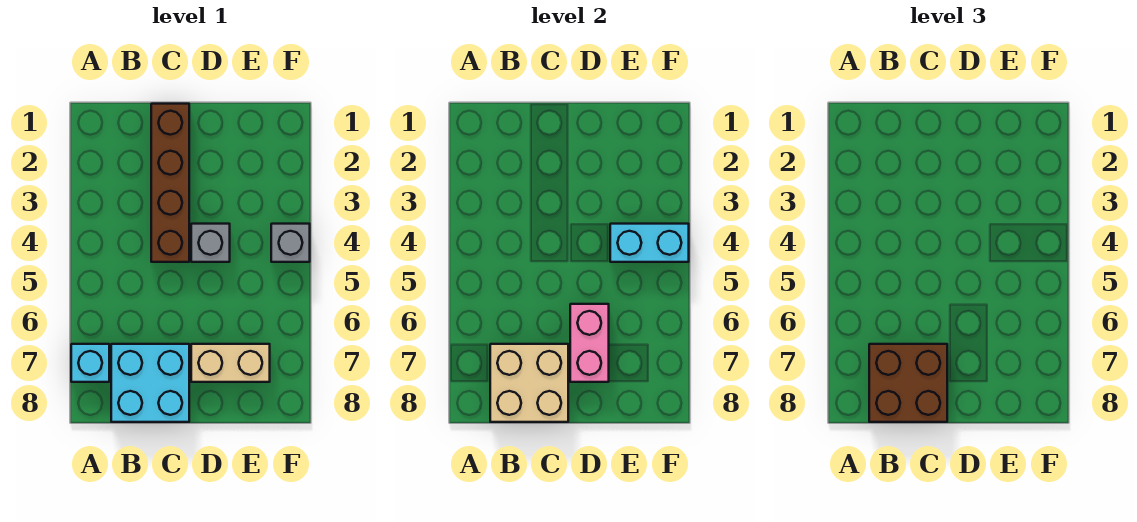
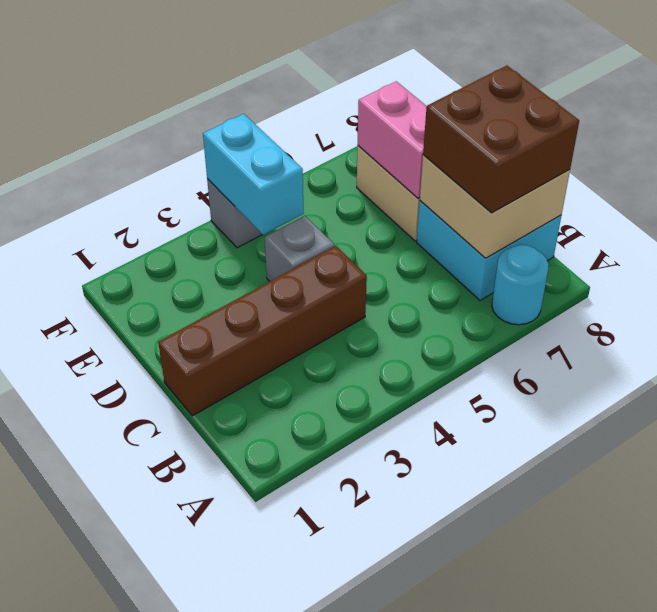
cyan brick A7 level 1 -> cyan round brick A7 level 1
pink brick D6:D7 level 2 -> pink brick D7:E7 level 2

